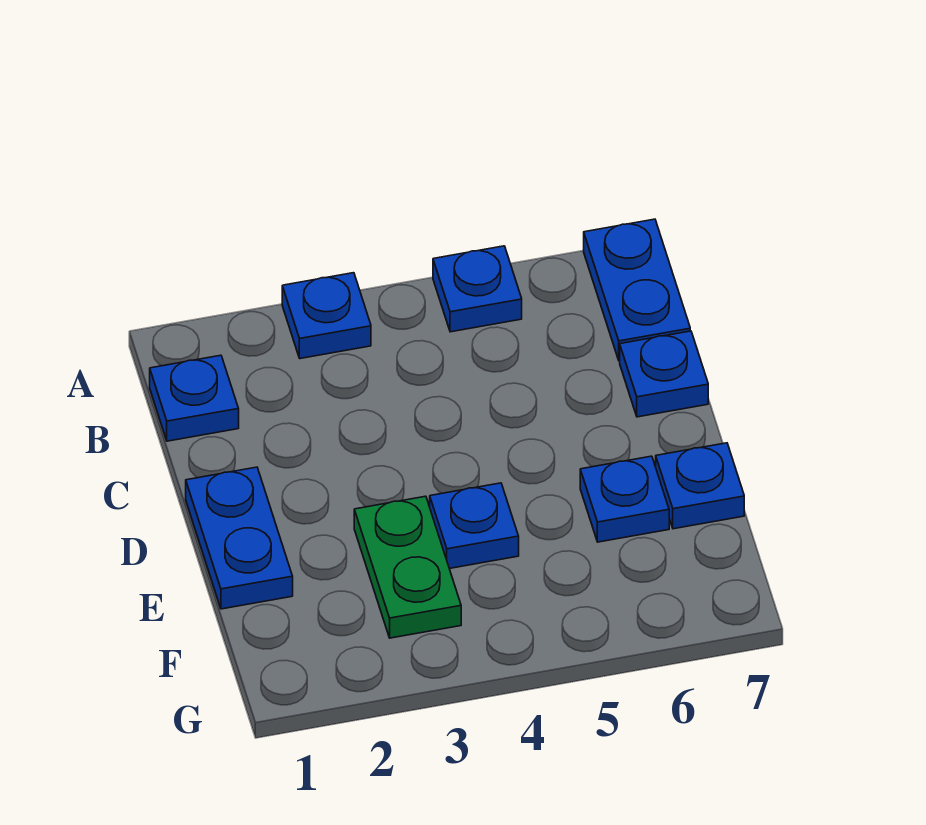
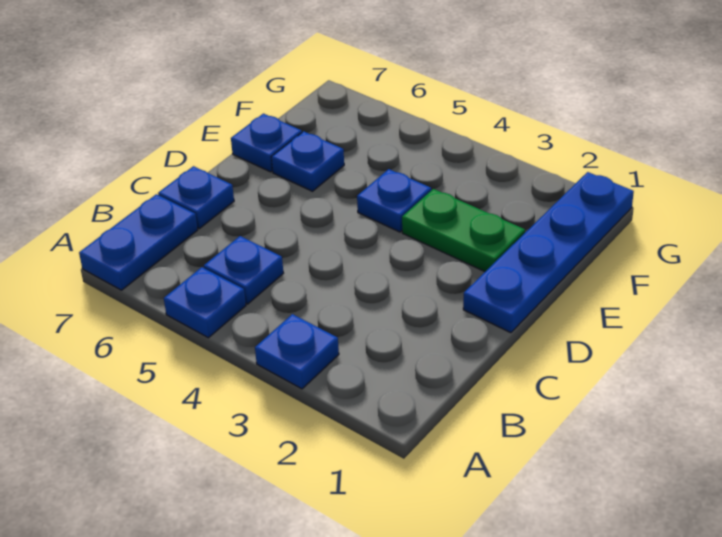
blue plate B1 level 1 -> blue plate B5 level 1
blue plate D1:E1 level 1 -> blue plate D1:G1 level 1
green plate E3:F3 level 1 -> green plate E2:E3 level 1

